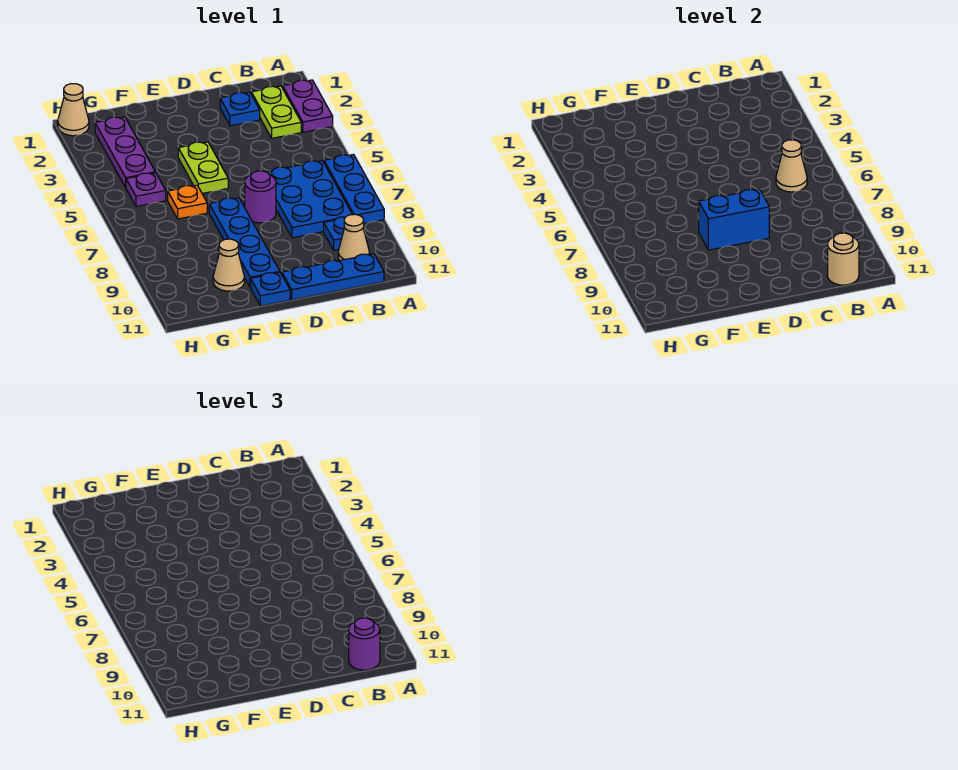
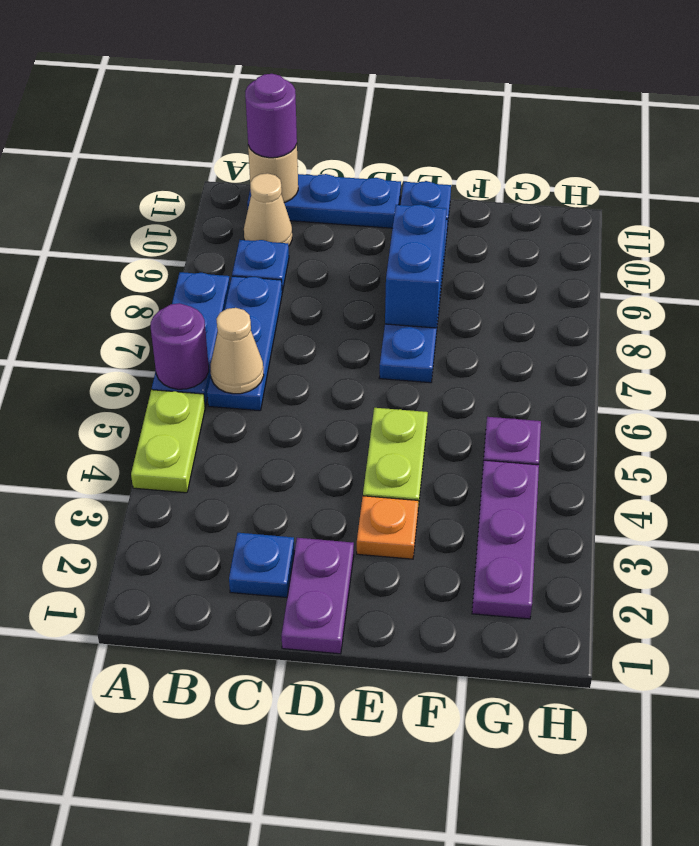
purple plate A2:A3 level 1 -> purple plate D1:D2 level 1
lime plate B2:B3 level 1 -> lime plate A4:A5 level 1
blue plate B6:C8 level 1 -> blue plate B6:B8 level 1
purple round brick D7 level 1 -> purple round brick A6 level 2
blue brick D8:E8 level 2 -> blue brick E8:E9 level 2
orange plate F6 level 1 -> orange plate E3 level 1
tan cone F10 level 1 -> none
tan cone H1 level 1 -> none

